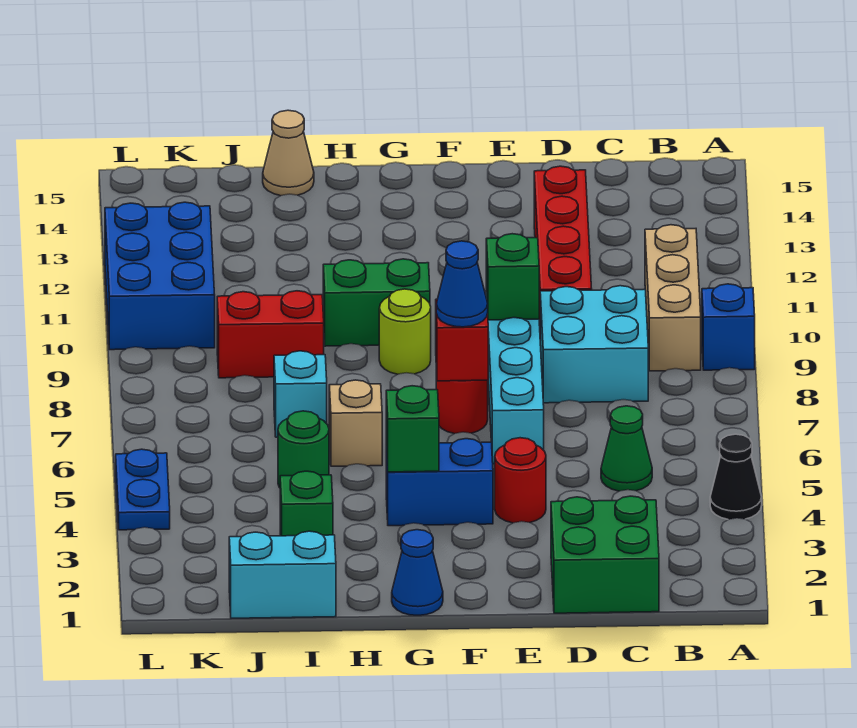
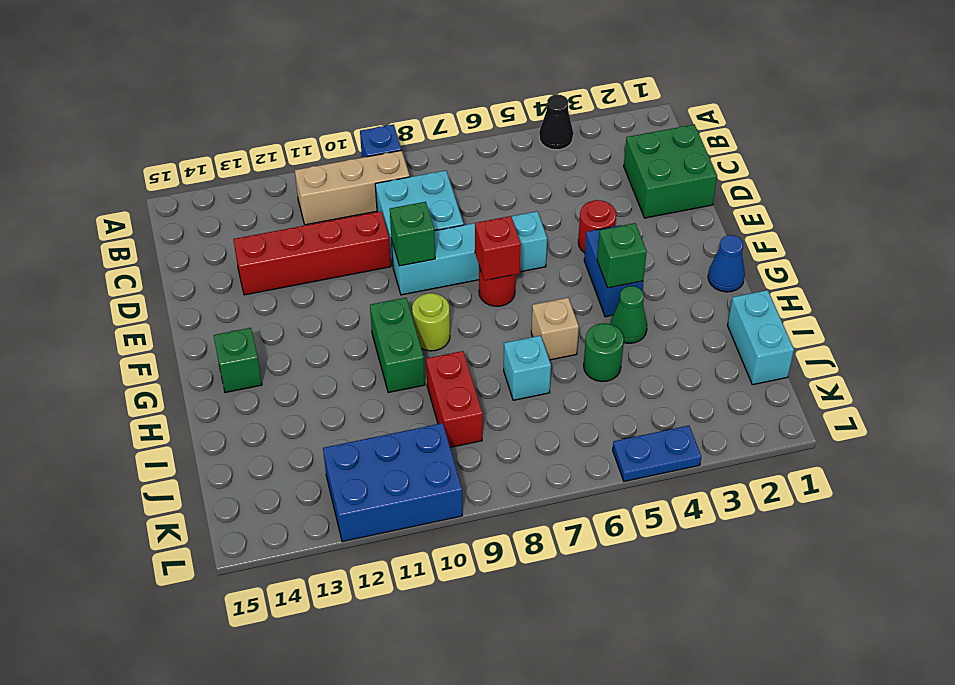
green cone C5 level 1 -> green cone H4 level 1
blue cone F7 level 3 -> none
green brick I3 level 1 -> green brick G14 level 1
tan cone I15 level 1 -> none

